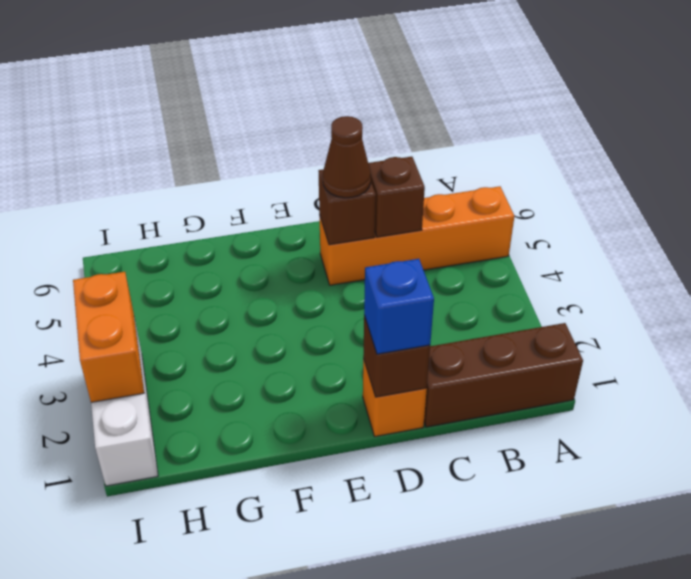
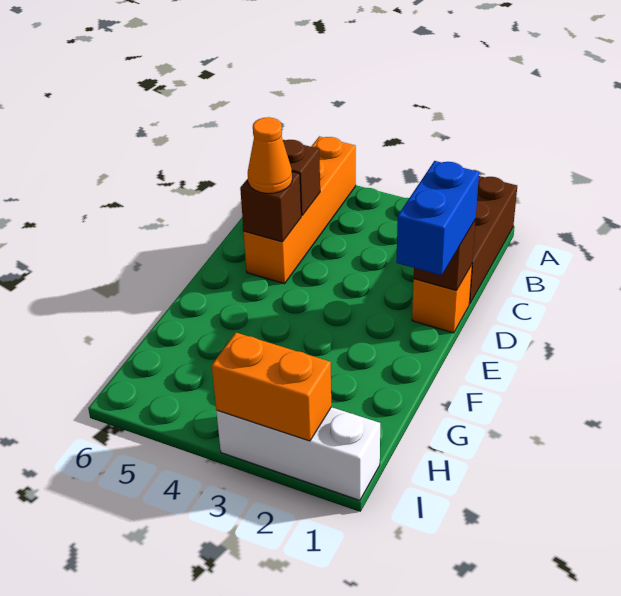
blue brick D1 level 3 -> blue brick D1:E1 level 3
brown cone D5 level 3 -> orange cone D5 level 3

